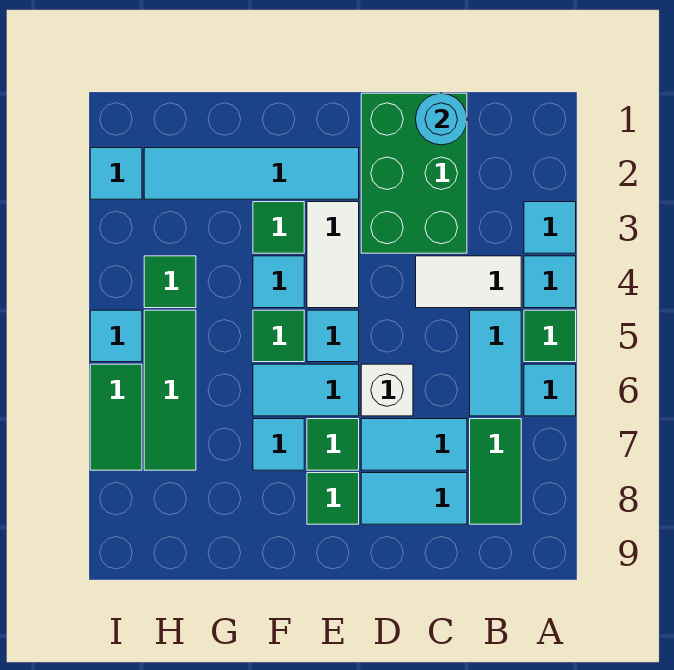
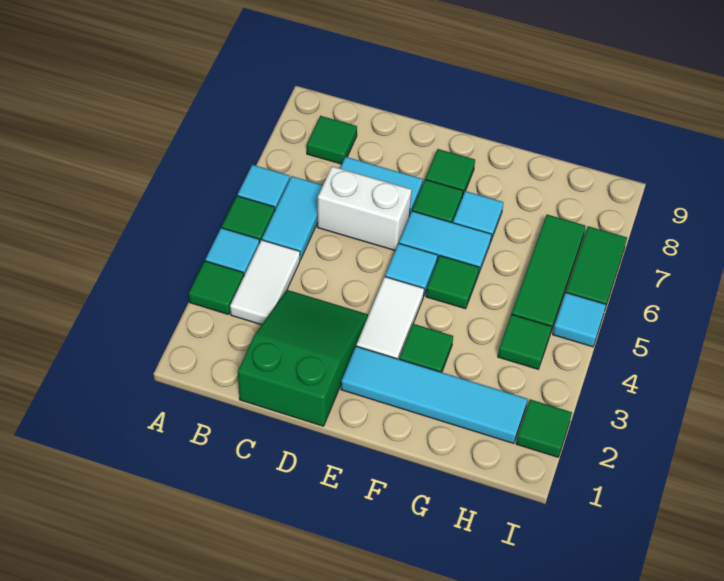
cyan tile A3 level 1 -> green tile A3 level 1
white tile B4:C4 level 1 -> white tile B3:B4 level 1
green tile B7:B8 level 1 -> green tile B8 level 1
green brick C1:D3 level 1 -> green slope C1:D3 level 1 top 1
cyan round brick C1 level 2 -> none
cyan tile C8:D8 level 1 -> none
white brick D6 level 1 -> white brick C6:D6 level 1
cyan tile F4 level 1 -> none
cyan tile I2 level 1 -> green tile I2 level 1

